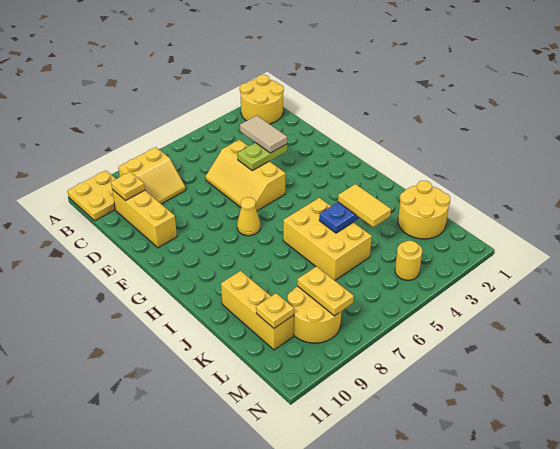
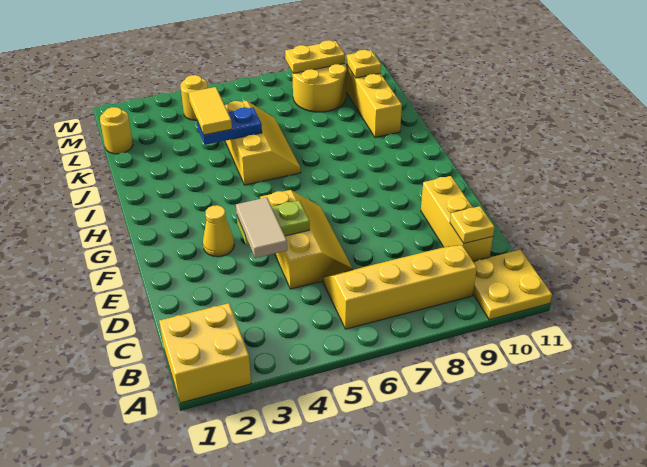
yellow round brick A1:B2 level 1 -> yellow brick A1:B2 level 1
yellow slope B8:C9 level 1 top B -> yellow slope B6:C9 level 1 top B
yellow cone G7 level 1 -> yellow cone F3 level 1
yellow brick I5:K6 level 1 -> yellow slope I5:K6 level 1 top 5
yellow round brick K1:L2 level 1 -> yellow round brick L1 level 1
yellow plate L8:M8 level 2 -> yellow plate M8:M9 level 2

